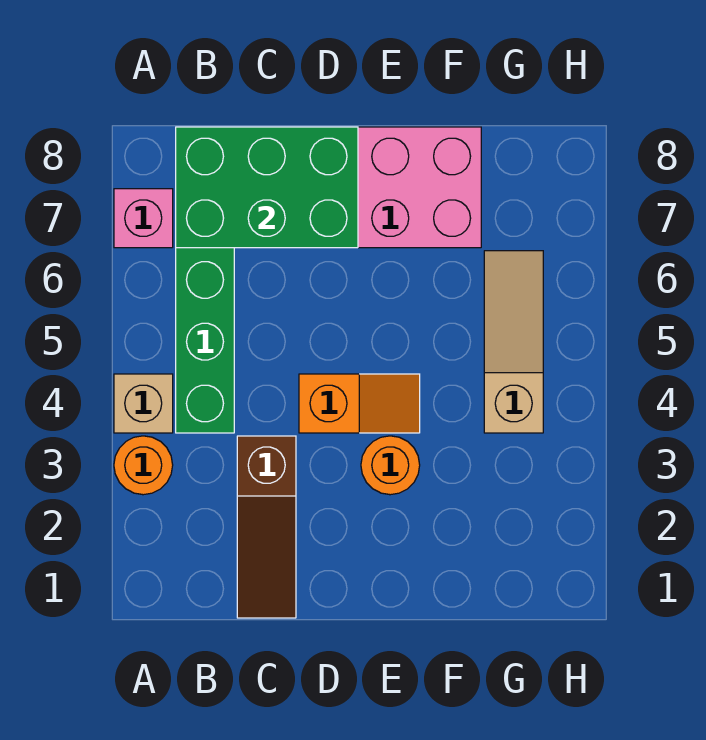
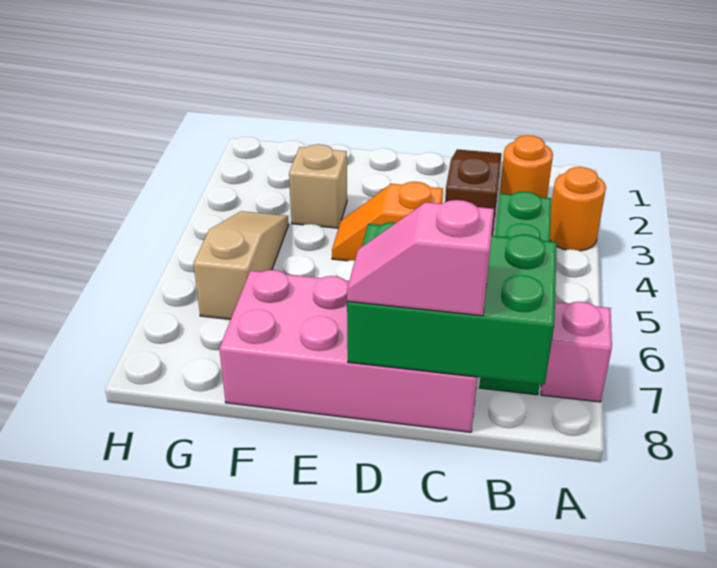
tan brick A4 level 1 -> tan brick F3 level 1
none -> pink slope C8:D8 level 3 top C
orange round brick E3 level 1 -> orange round brick B2 level 1
tan slope G4:G6 level 1 top 4 -> tan slope G4:G6 level 1 top 6

